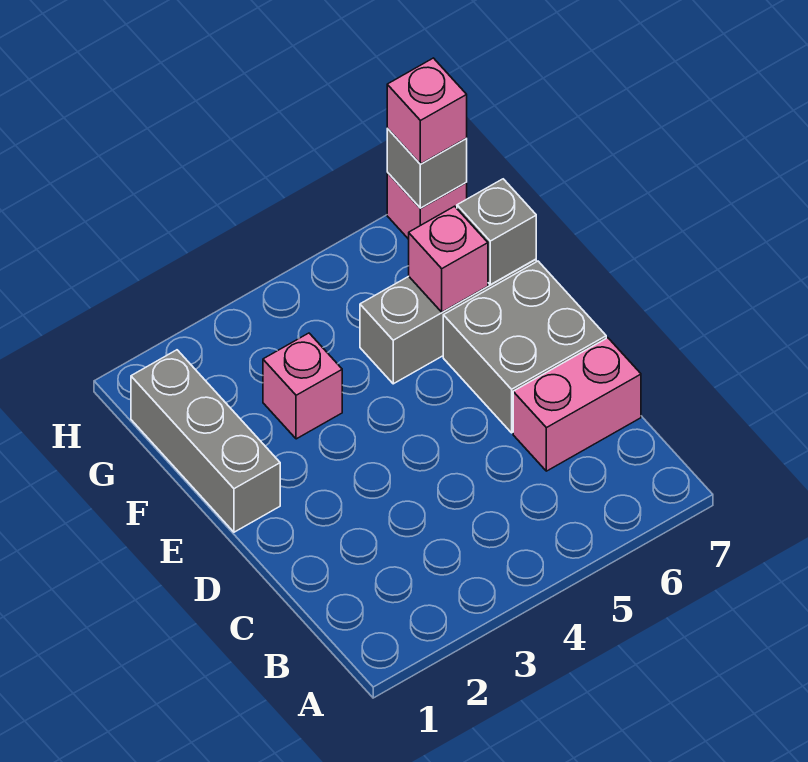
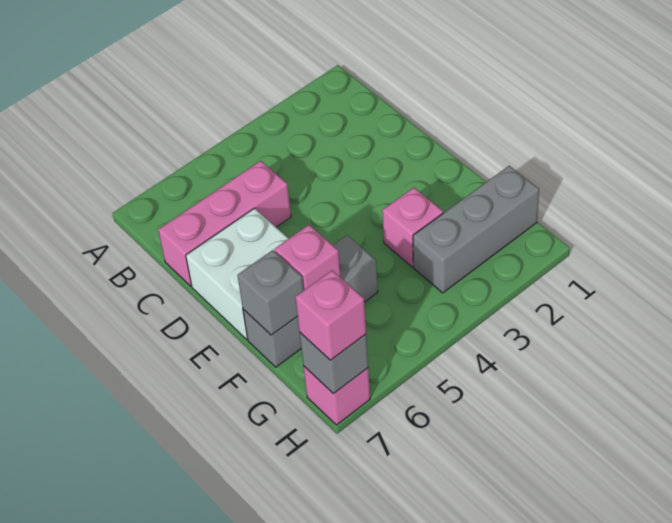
pink brick C6:C7 level 1 -> pink brick C5:C7 level 1
grey brick D6:E7 level 1 -> white brick D6:E7 level 1
grey brick E1:G1 level 1 -> grey brick G1:G3 level 1

